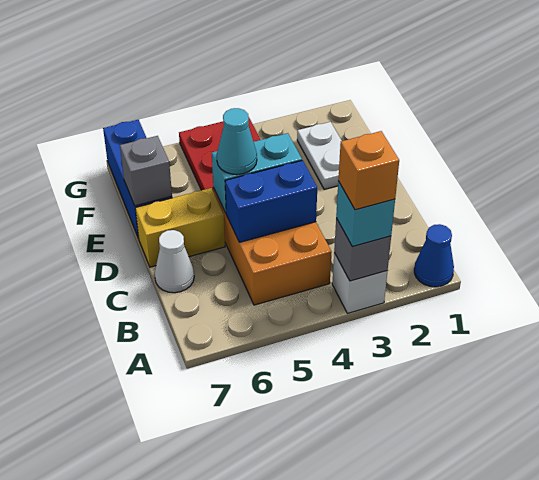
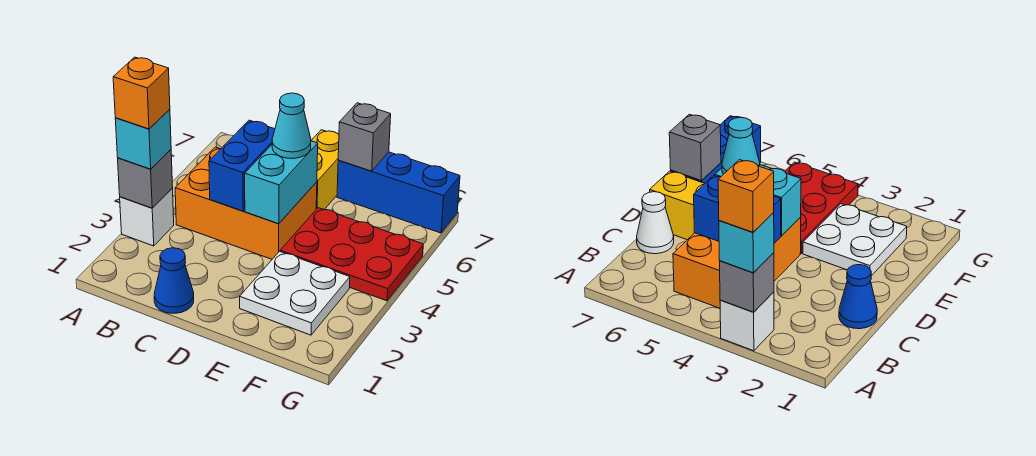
blue cone A1 level 1 -> blue cone C1 level 1
white plate E2:F2 level 1 -> white plate E2:F3 level 1

